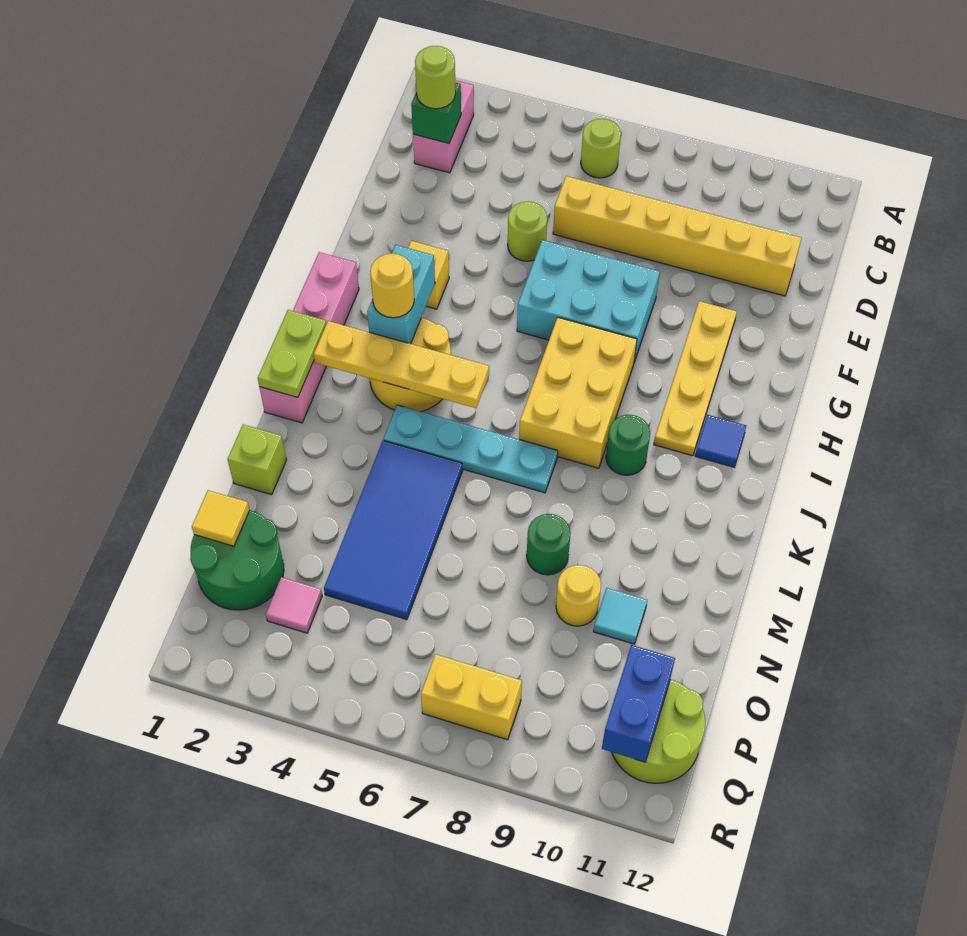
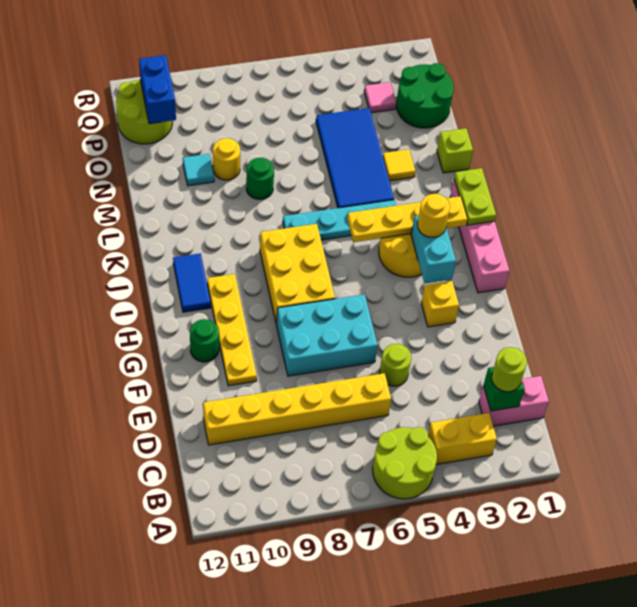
pink brick B2:C2 level 1 -> pink brick C1:C2 level 1
lime round brick B6 level 1 -> lime round brick A5:B6 level 1
blue tile I11 level 1 -> blue tile I11:J11 level 1
green round brick J9 level 1 -> green round brick G11 level 1
yellow tile O1 level 2 -> yellow tile M3 level 1
yellow brick Q7:Q8 level 1 -> yellow brick B3:B4 level 1

